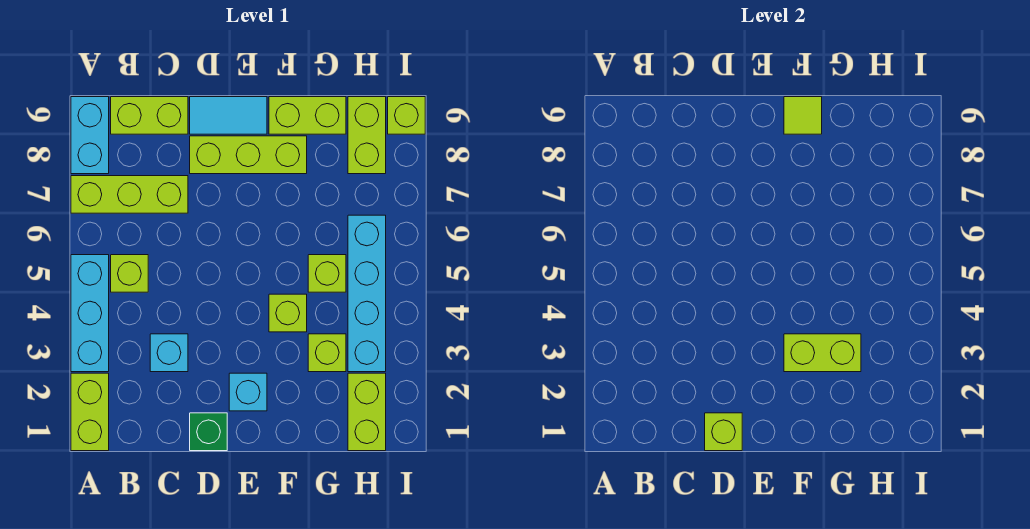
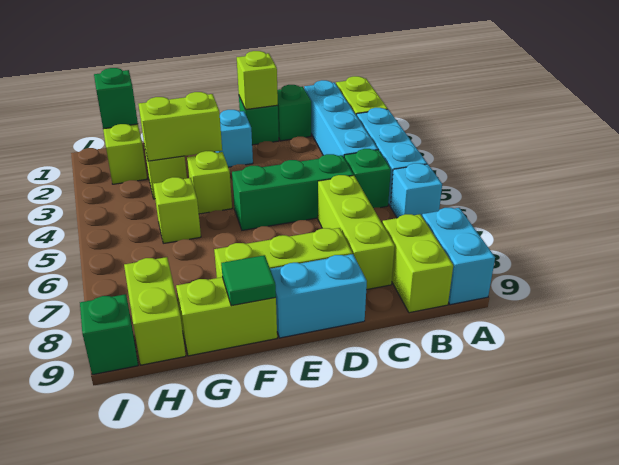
lime brick A7:C7 level 1 -> lime brick C6:C8 level 1
lime brick B5 level 1 -> green brick B5 level 1
lime brick B9:C9 level 1 -> lime brick B8:B9 level 1
none -> green brick C1 level 1
cyan brick C3 level 1 -> cyan brick A6 level 1
none -> green brick C5:E5 level 1
cyan tile D9:E9 level 1 -> cyan brick D9:E9 level 1
lime tile F9 level 2 -> green tile F9 level 2
none -> green brick H1 level 2
cyan brick H3:H6 level 1 -> cyan brick B1:B4 level 1
lime brick I9 level 1 -> green brick I9 level 1

